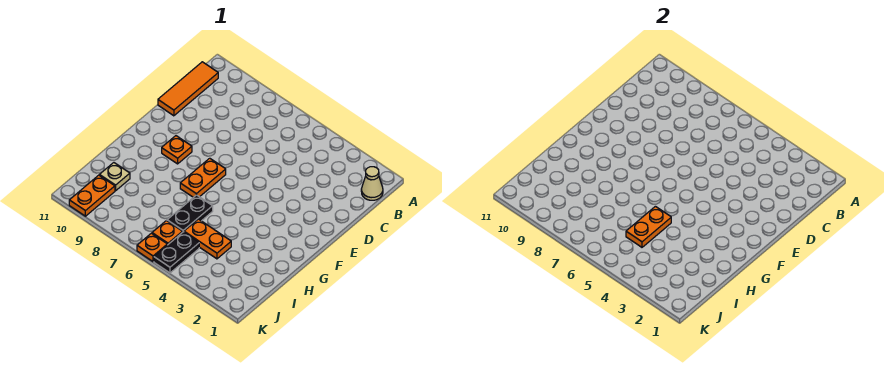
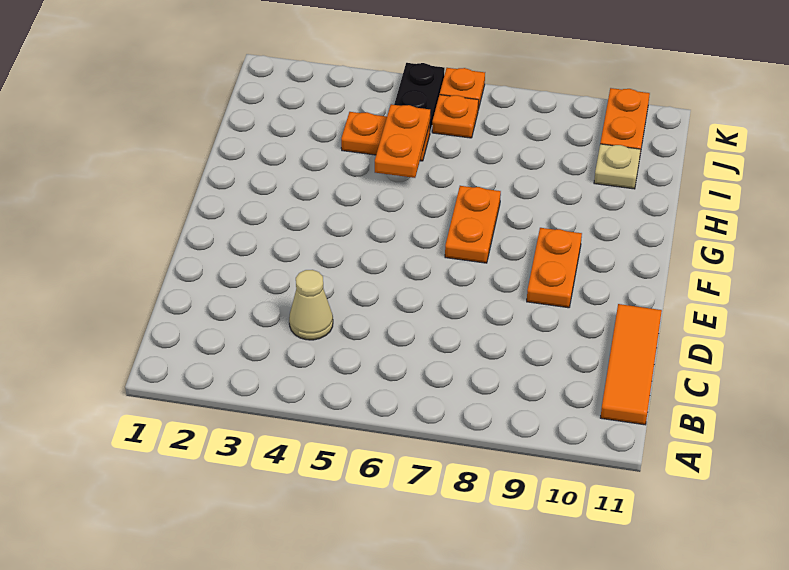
tan cone B1 level 1 -> tan cone C4 level 1
orange plate F9 level 1 -> orange plate E9:F9 level 1
black plate H6:I6 level 1 -> none

